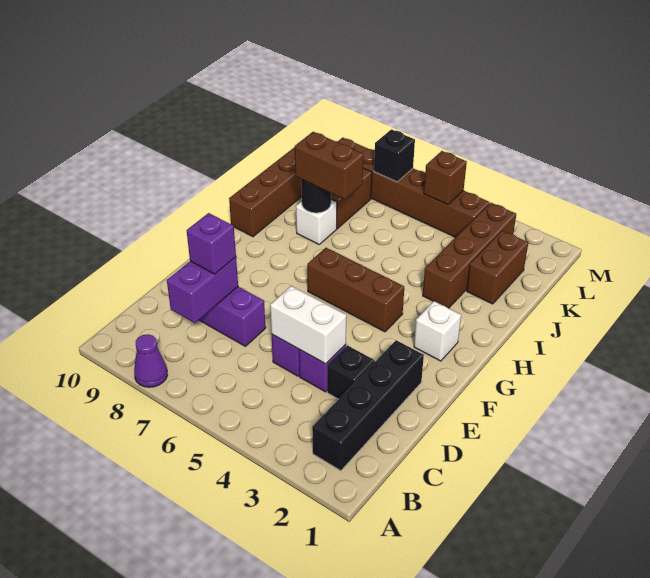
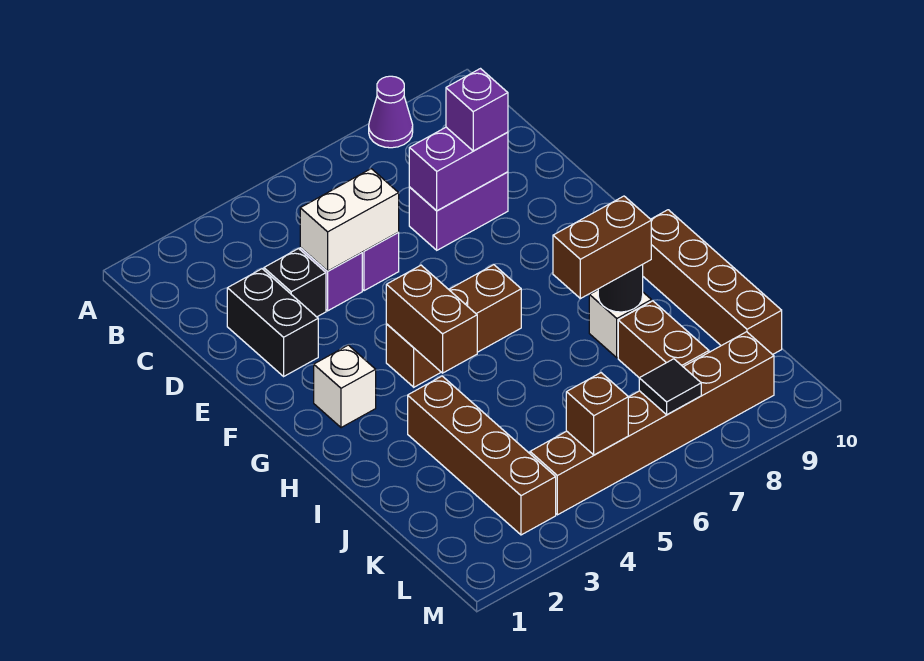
black brick B2:E2 level 1 -> black brick D2:E2 level 1
purple brick C8:D8 level 2 -> purple brick D7:D8 level 2
brown brick J2:K2 level 1 -> brown brick G4:H4 level 2
black brick L7 level 2 -> black tile L7 level 2

